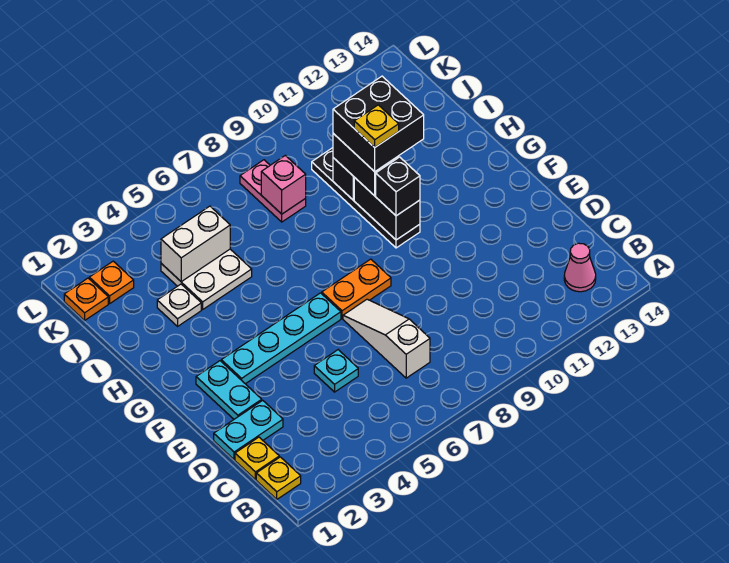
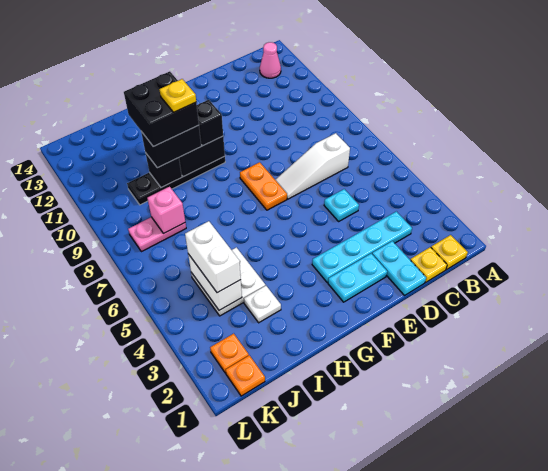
cyan plate F3:F6 level 1 -> cyan plate C3:F3 level 1
none -> white brick J4:J5 level 3

